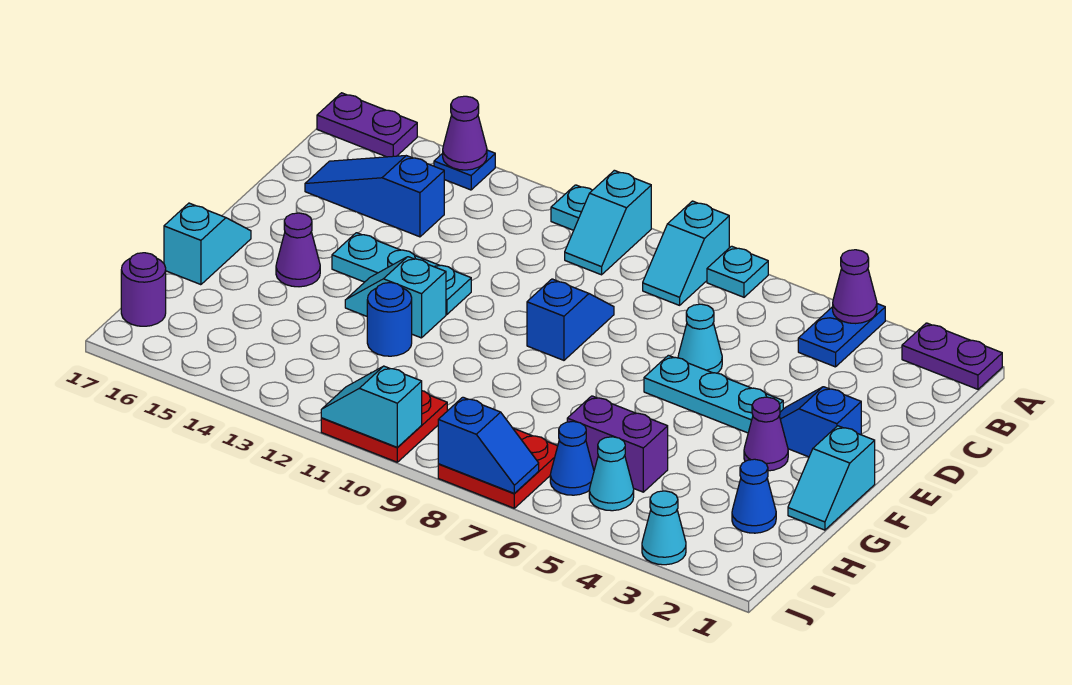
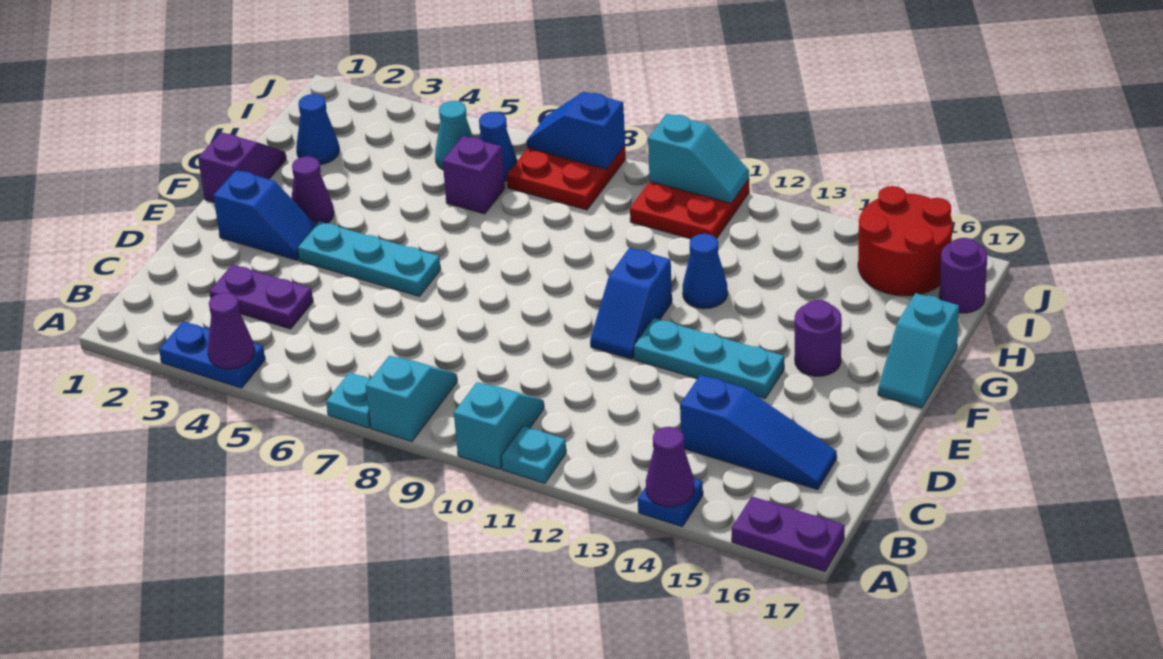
purple plate A1:A2 level 1 -> purple plate C3:C4 level 1
blue plate A4:B4 level 1 -> blue plate A3:A4 level 1
cyan cone D6 level 1 -> none
blue slope D9:E9 level 1 top E -> blue slope E11:F11 level 1 top F
cyan slope F1:G1 level 1 top F -> purple slope F1:G1 level 1 top F
cyan slope F12:F13 level 1 top 12 -> none
purple cone F15 level 1 -> purple round brick F15 level 1
blue round brick G12 level 1 -> blue cone G12 level 1
purple brick H5:H6 level 1 -> purple brick H6 level 1
none -> red round brick I15:J16 level 1
cyan cone J3 level 1 -> none

